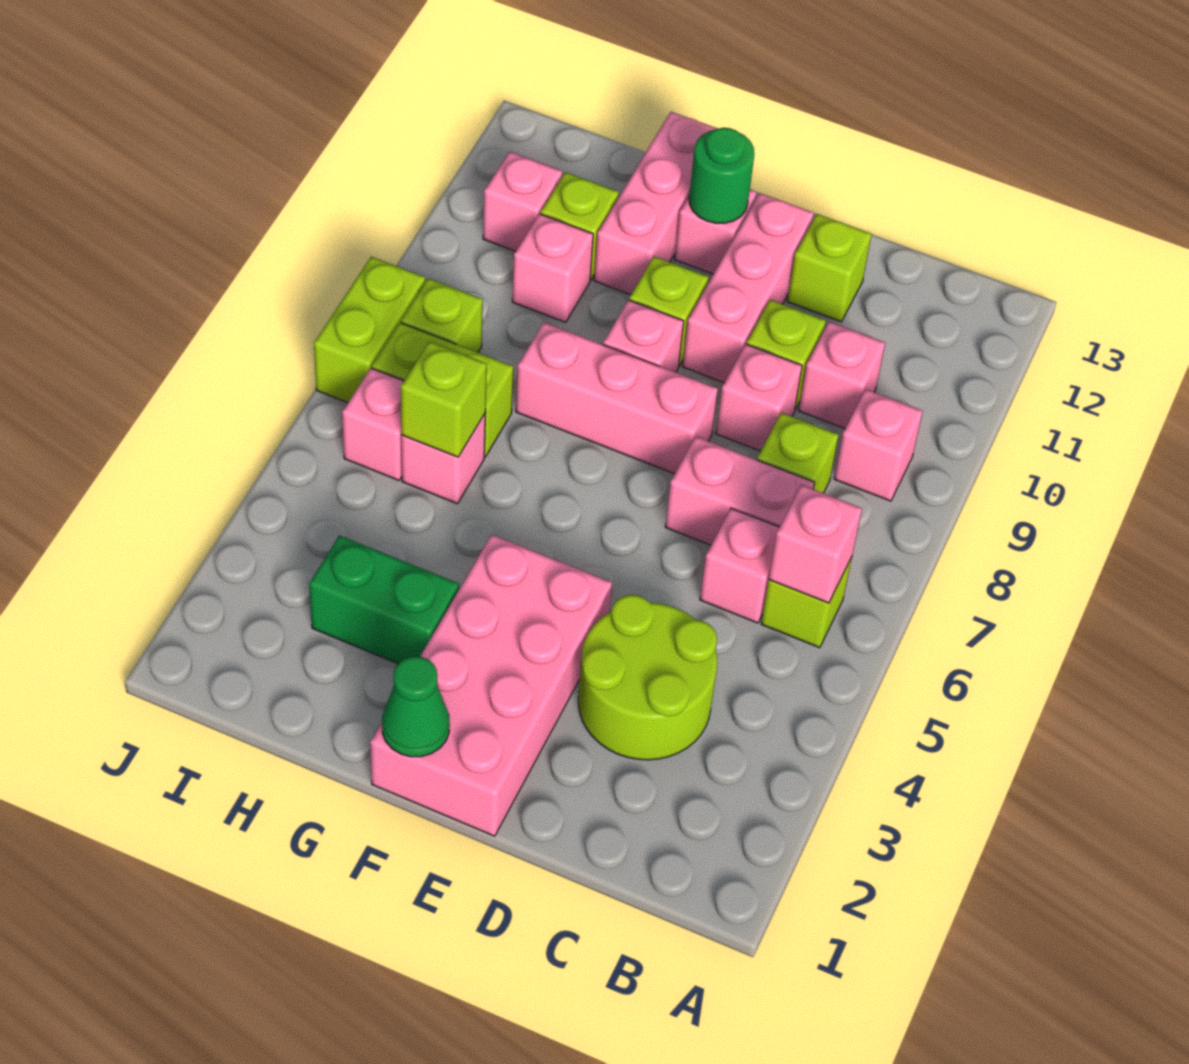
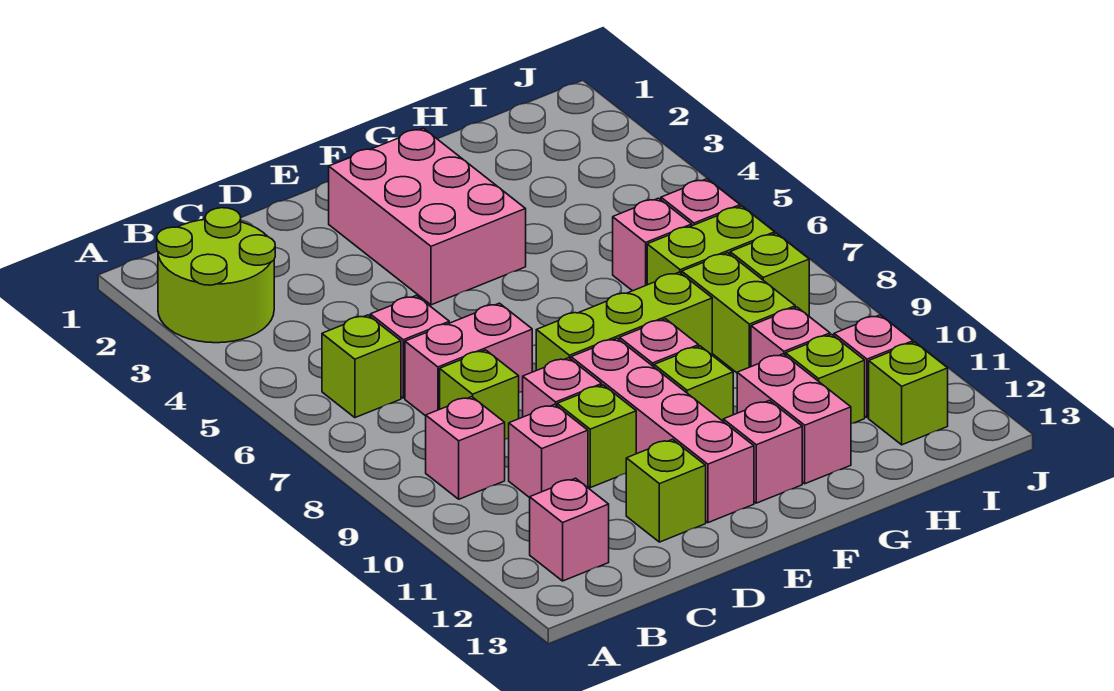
pink brick B6 level 2 -> pink brick B12 level 1
lime round brick C3:D4 level 1 -> lime round brick A2:B3 level 1
pink brick E1:F4 level 1 -> pink brick E2:F4 level 1
pink brick E8:G8 level 1 -> lime brick E8:G8 level 1
pink brick E10:E12 level 1 -> pink brick E9:E12 level 1
green cone F1 level 2 -> none
green round brick F12 level 2 -> none
green brick G3:H3 level 1 -> none
pink brick G11:G13 level 1 -> pink brick G11:G12 level 1
lime brick H6 level 2 -> lime brick I12 level 1
lime brick J7:J8 level 1 -> lime brick H8:H9 level 1

